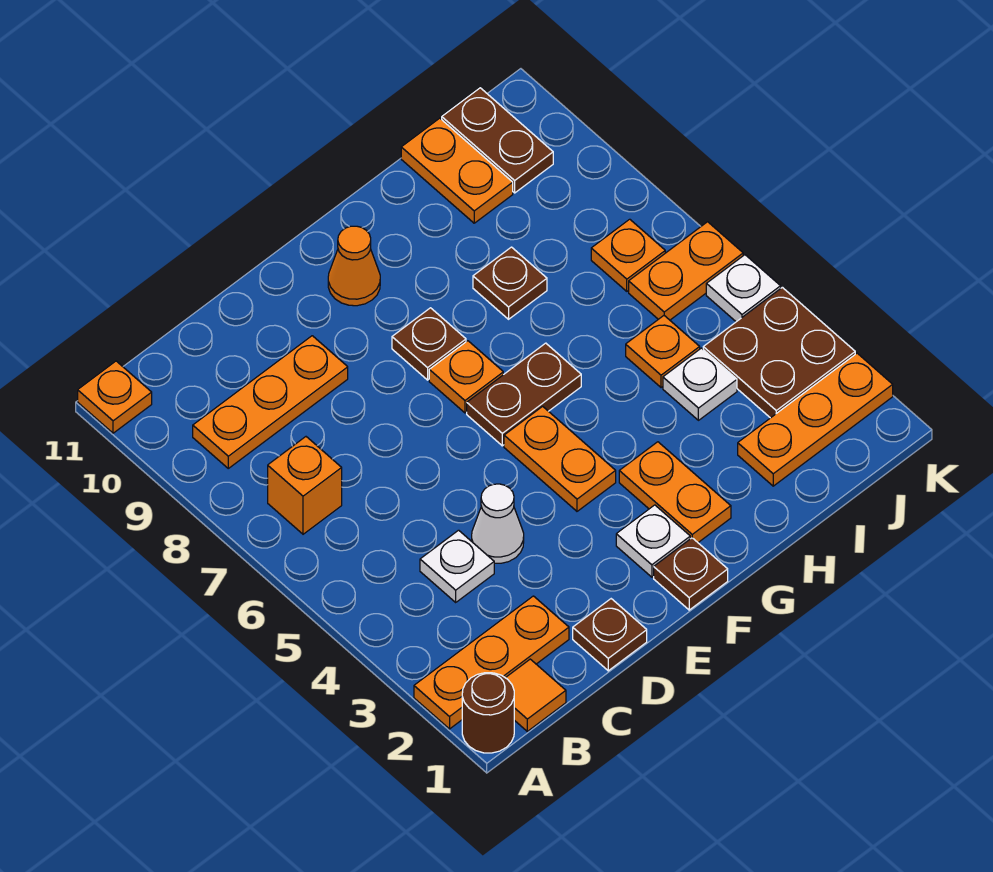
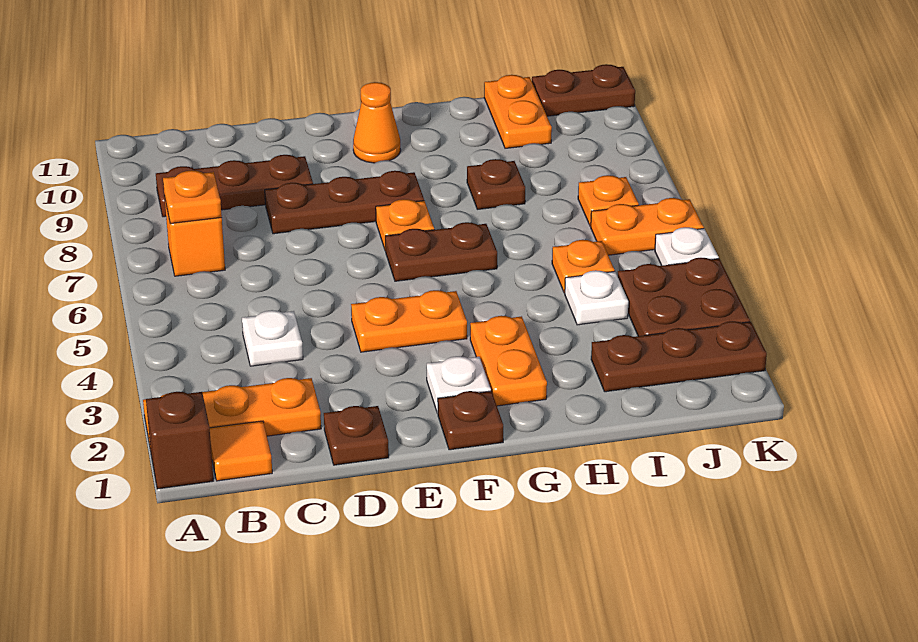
brown round brick A1 level 1 -> brown brick A1 level 1
orange plate A11 level 1 -> orange plate B7 level 2
orange plate B9:D9 level 1 -> brown plate B9:D9 level 1
white cone D4 level 1 -> none
orange plate F4:F5 level 1 -> orange plate E4:F4 level 1
brown plate F8 level 1 -> brown plate D8:F8 level 1
orange plate I2:K2 level 1 -> brown plate I2:K2 level 1
brown plate J10:J11 level 1 -> brown plate J11:K11 level 1

